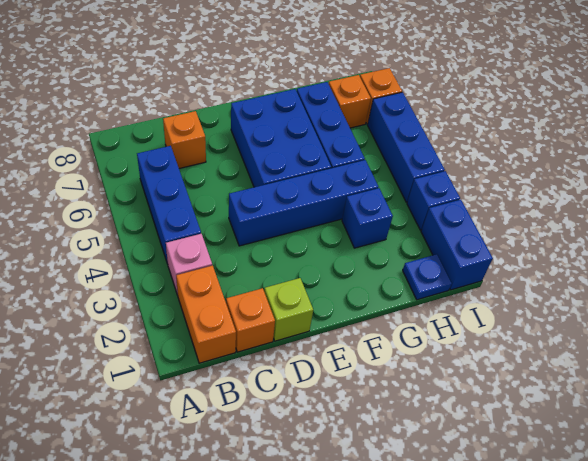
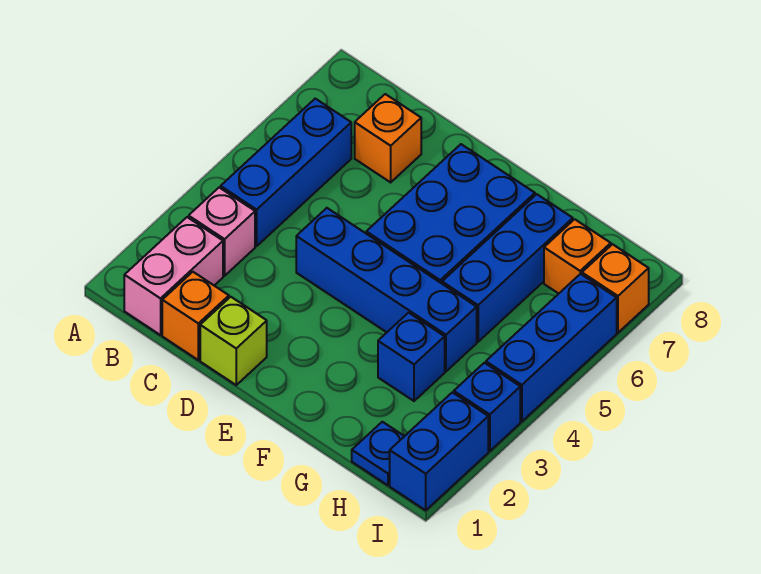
orange brick B1:B2 level 1 -> pink brick B1:B2 level 1

